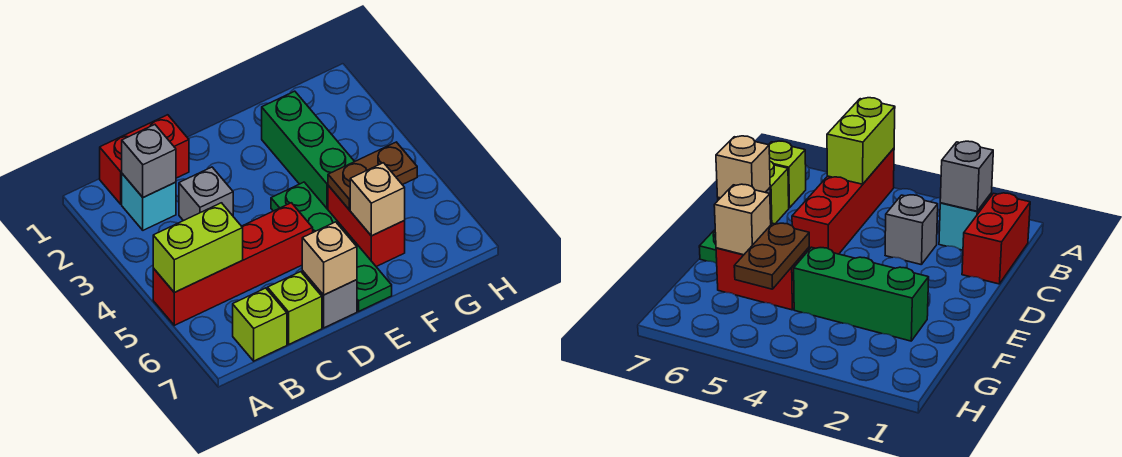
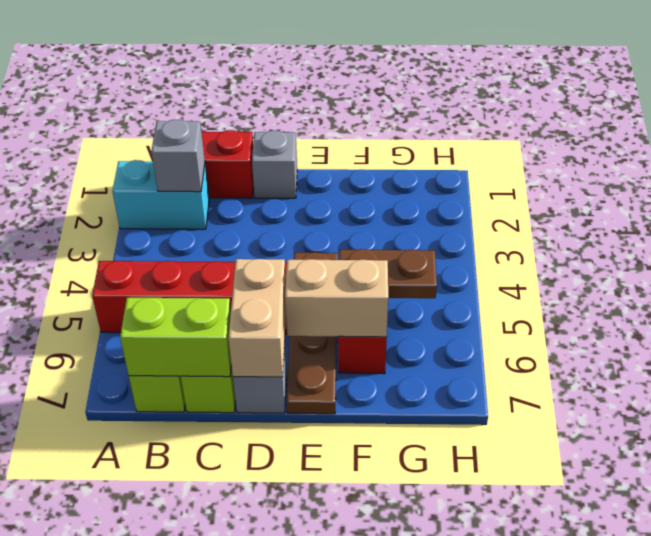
lime brick A5:B5 level 2 -> lime brick B7:C7 level 2
cyan brick B2 level 1 -> cyan brick A2:B2 level 1
grey brick C3 level 1 -> grey brick D1 level 1
tan brick D7 level 2 -> tan brick D6:D7 level 2
green plate E4:E7 level 1 -> brown plate E4:E7 level 1
green brick F2:F4 level 1 -> none
tan brick F6 level 2 -> tan brick E6:F6 level 2

